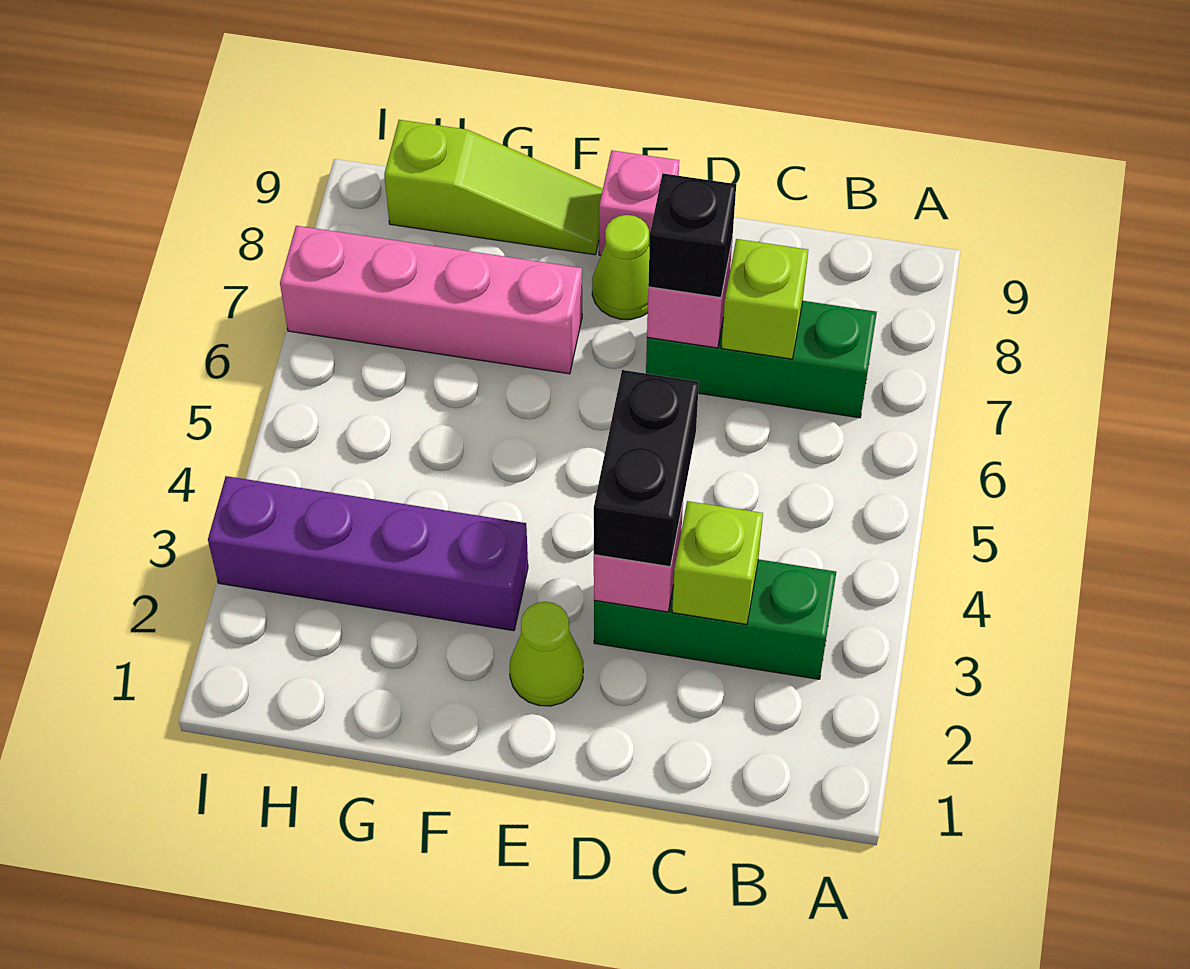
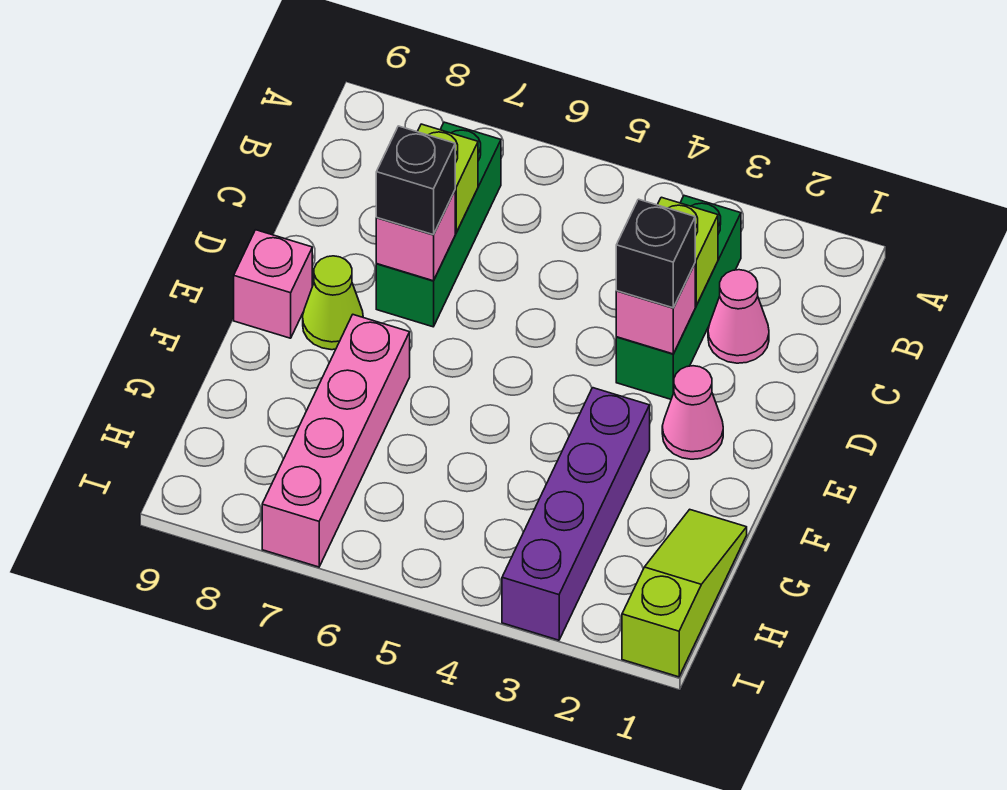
none -> pink cone C2 level 1
black brick D3:D4 level 3 -> black brick D3 level 3
lime cone E2 level 1 -> pink cone E2 level 1
lime slope F9:H9 level 1 top H -> lime slope G1:I1 level 1 top I

